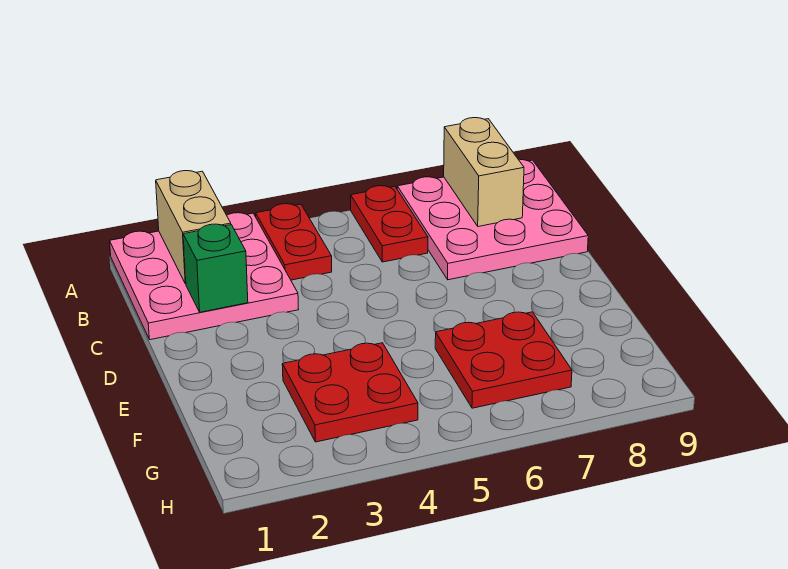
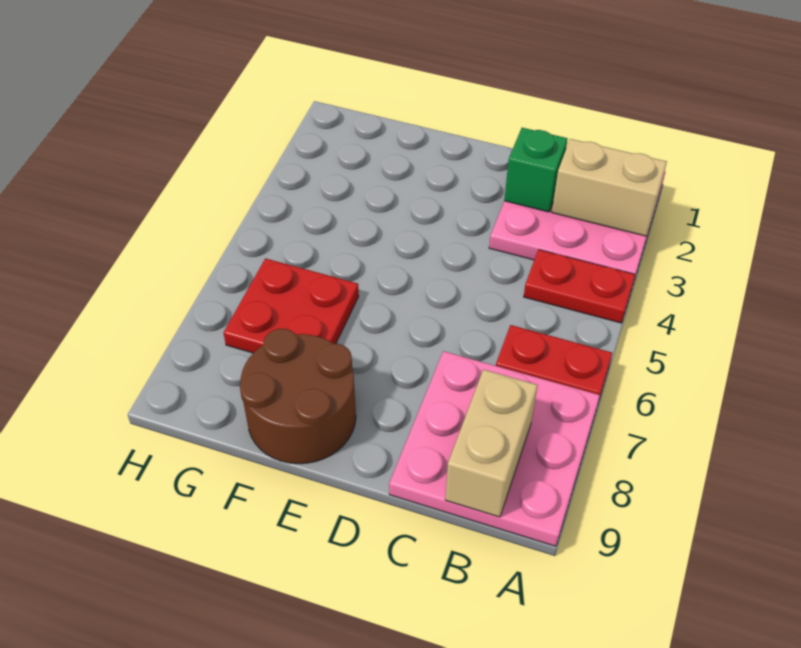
tan brick A8:B8 level 2 -> tan brick B8:B9 level 2
none -> brown round brick E8:F9 level 1
red plate F3:G4 level 1 -> none

